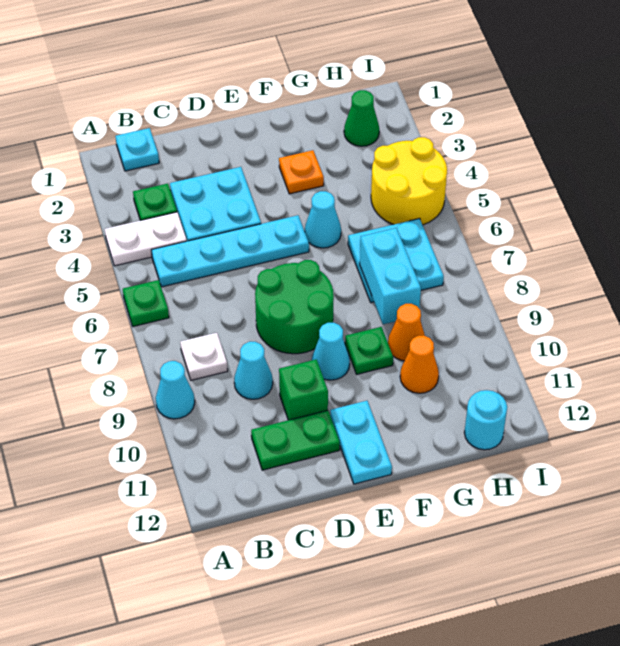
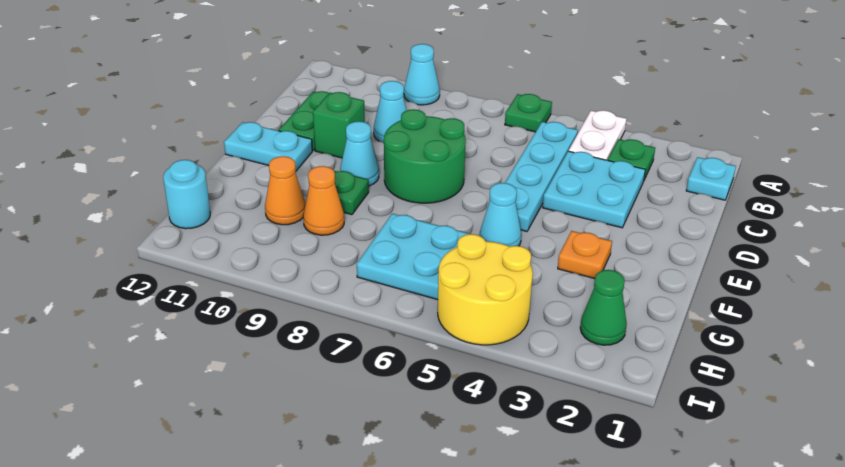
white plate B8 level 1 -> none
cyan brick G7:G8 level 2 -> none

